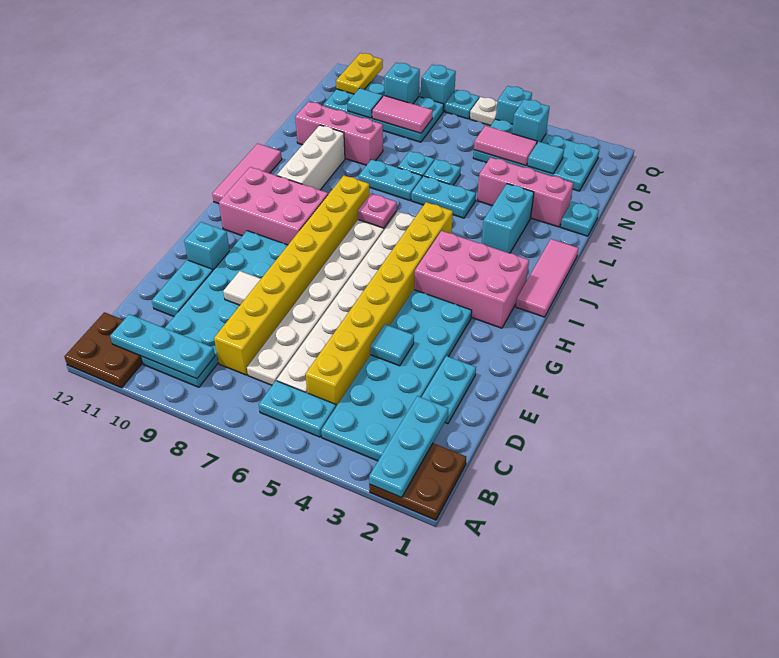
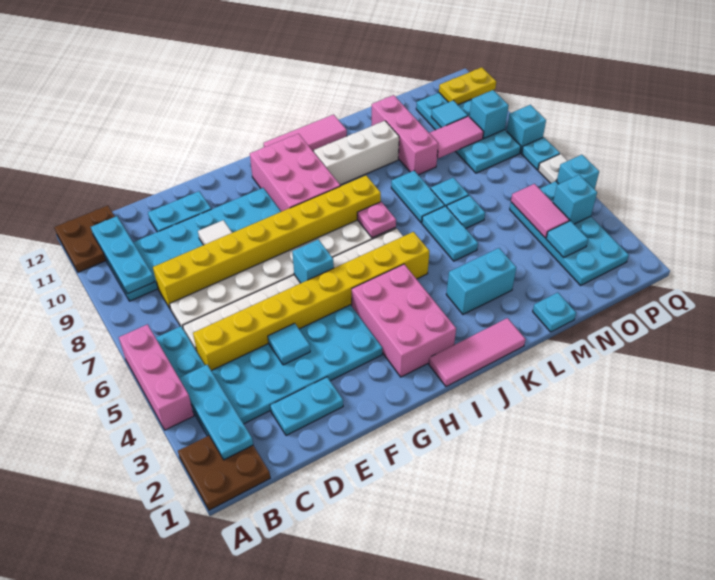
cyan plate A2:C2 level 2 -> cyan plate B2:B4 level 2
cyan brick F11 level 1 -> cyan brick G6 level 2
pink brick M2:M4 level 1 -> pink brick A4:A6 level 1
pink tile O8:O9 level 2 -> pink tile N9:O9 level 2

